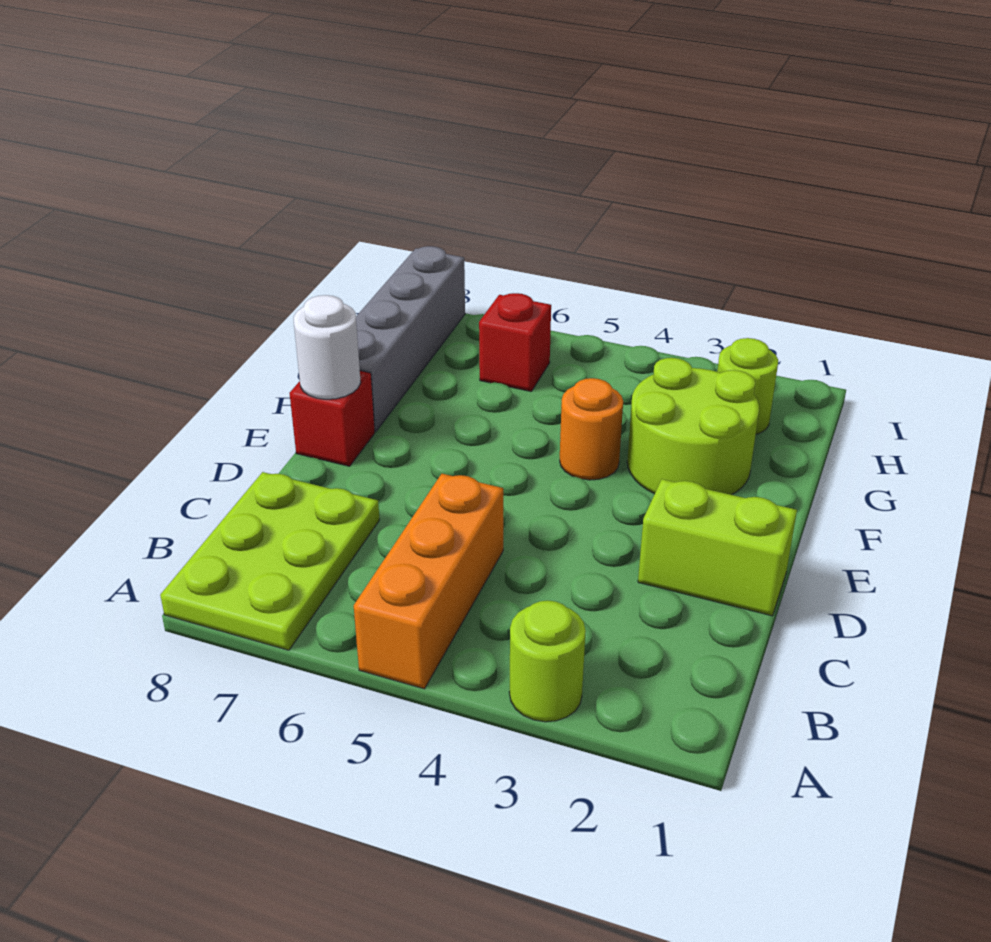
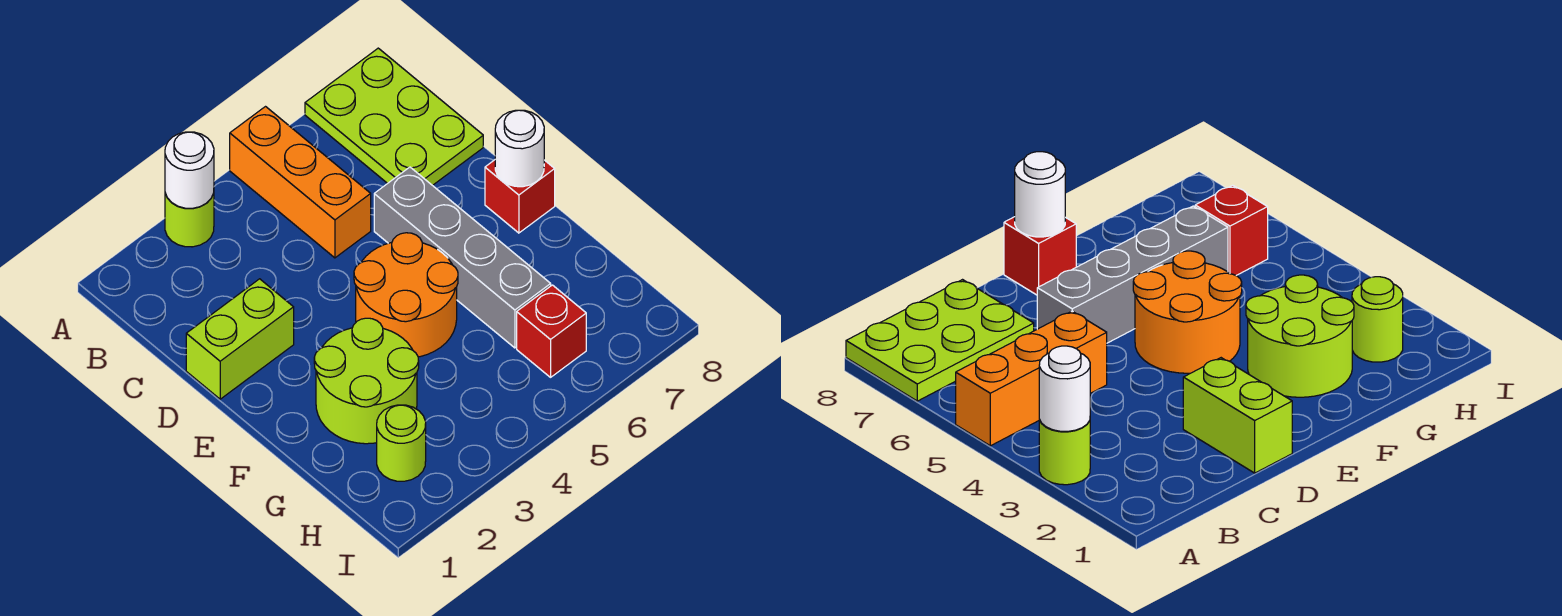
none -> white round brick A3 level 2
orange round brick F4 level 1 -> orange round brick E4:F5 level 1
grey brick F8:I8 level 1 -> grey brick D6:G6 level 1

